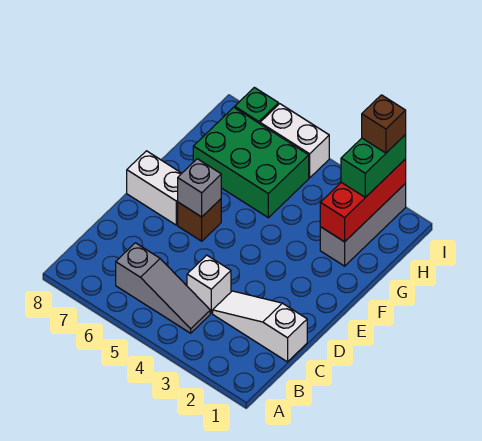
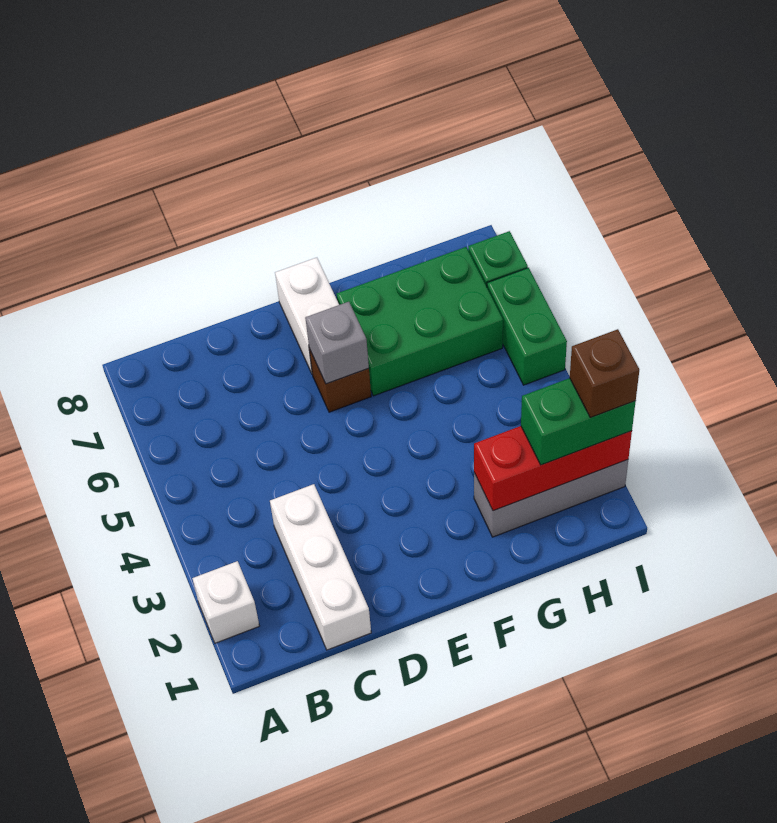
grey slope B4:B6 level 1 top 6 -> none
white slope C1:C3 level 1 top 1 -> white brick C1:C3 level 1
white brick C4 level 1 -> white brick A2 level 1
green brick G5:H7 level 1 -> green brick F6:H7 level 1
white brick I5:I6 level 1 -> green brick I5:I6 level 1

